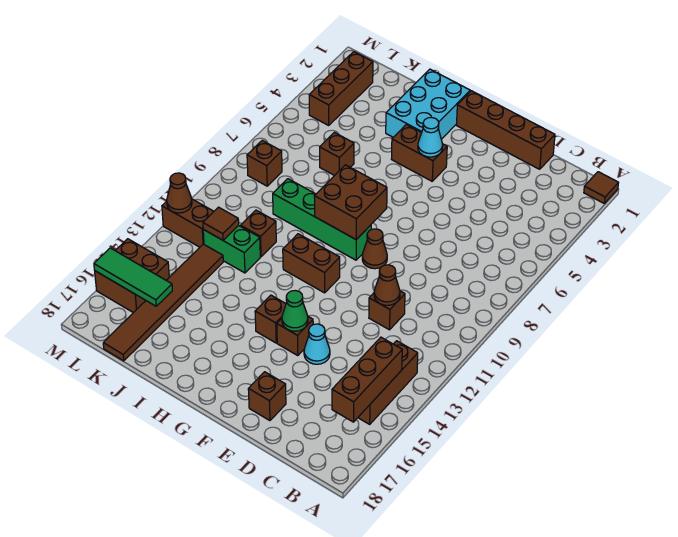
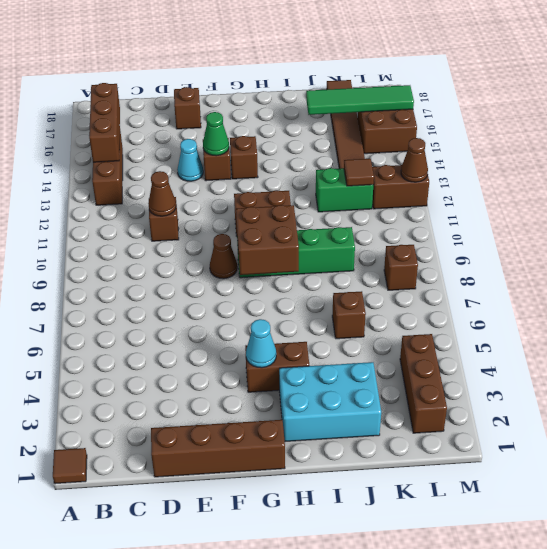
cyan brick H1:I3 level 1 -> cyan brick H2:J3 level 1
brown brick J11 level 1 -> none
green tile K16:M16 level 2 -> green tile J16:M16 level 2

